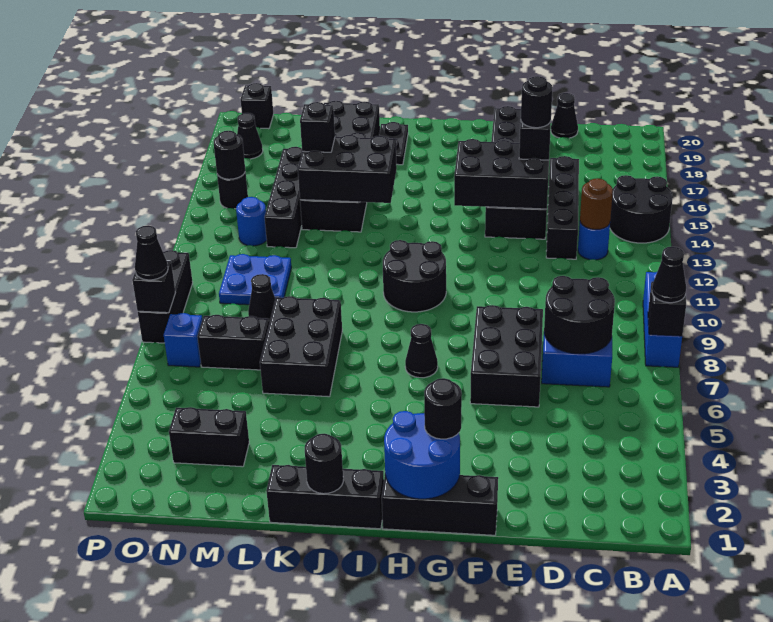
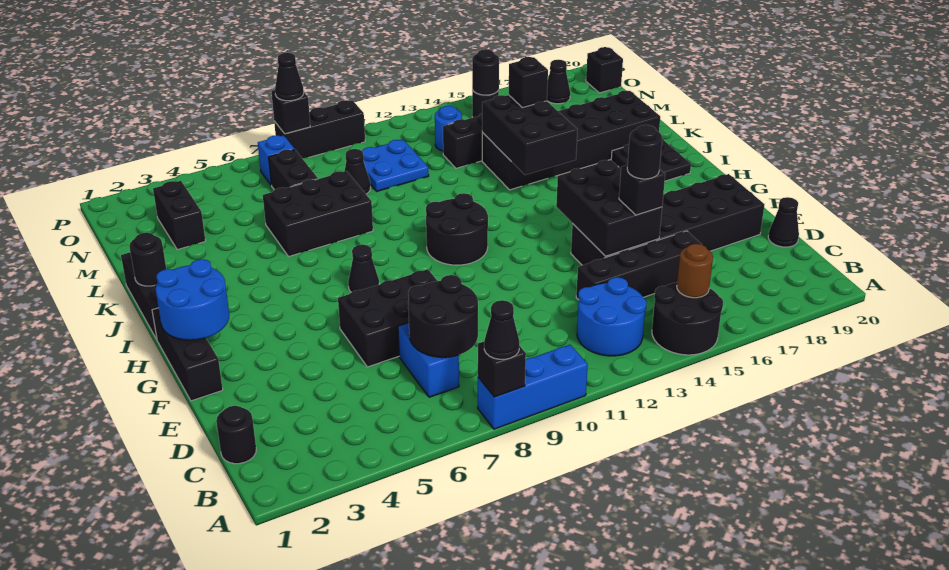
blue round brick C13 level 1 -> blue round brick B12:C13 level 1
brown round brick C13 level 2 -> brown round brick B15 level 2
black round brick G2 level 3 -> black round brick C1 level 1
black plate J18:J19 level 1 -> black plate I18:J19 level 1

